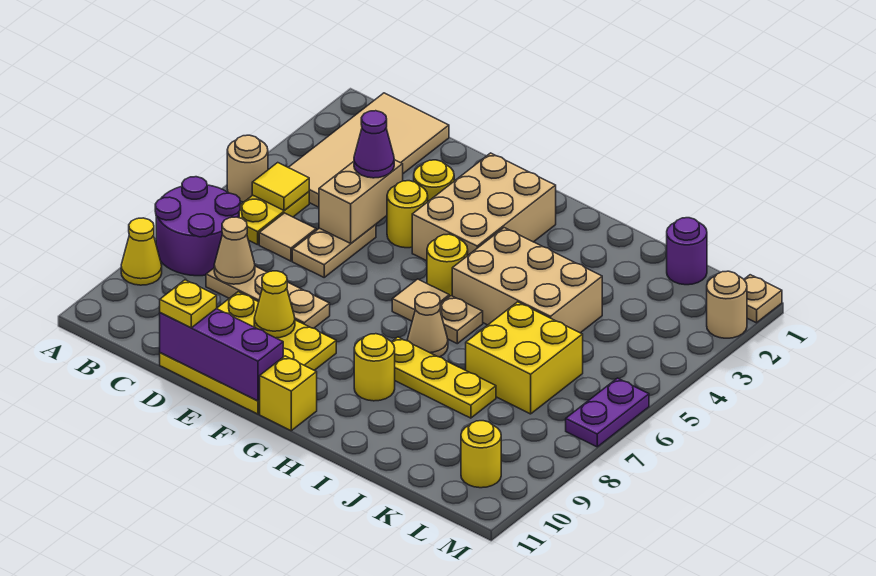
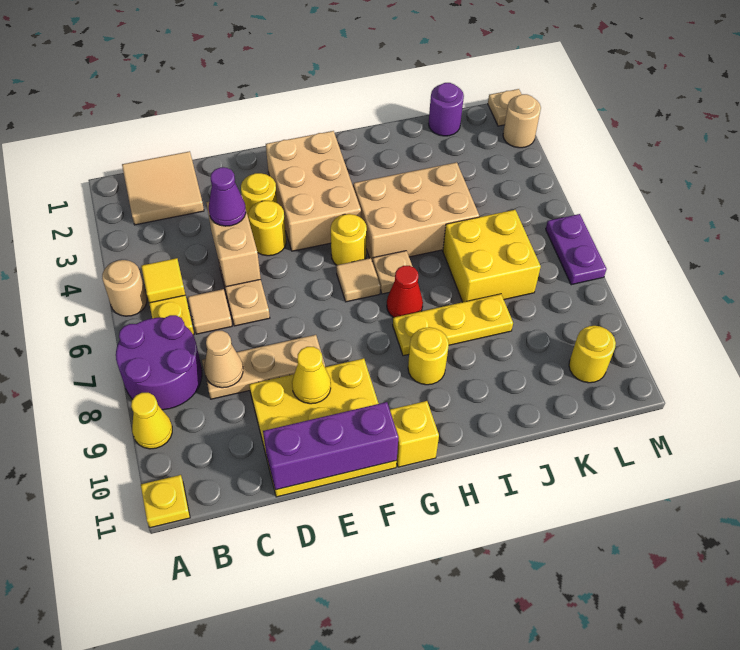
tan tile B1:C4 level 1 -> tan tile B1:C2 level 1
yellow plate D11 level 3 -> yellow plate A11 level 1
tan cone H7 level 1 -> red cone H7 level 1

